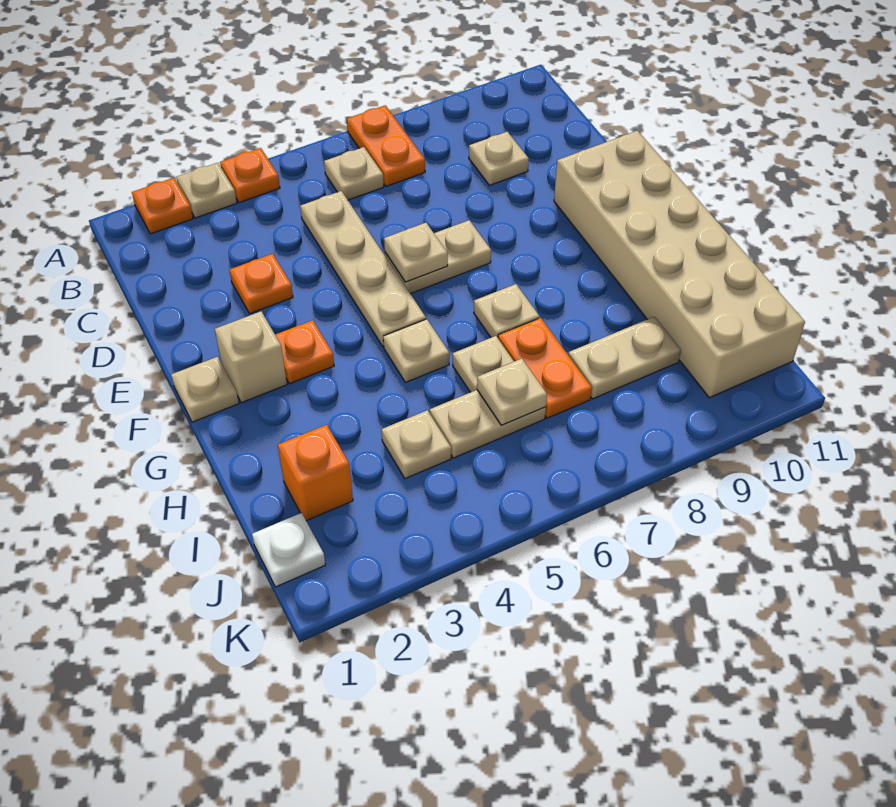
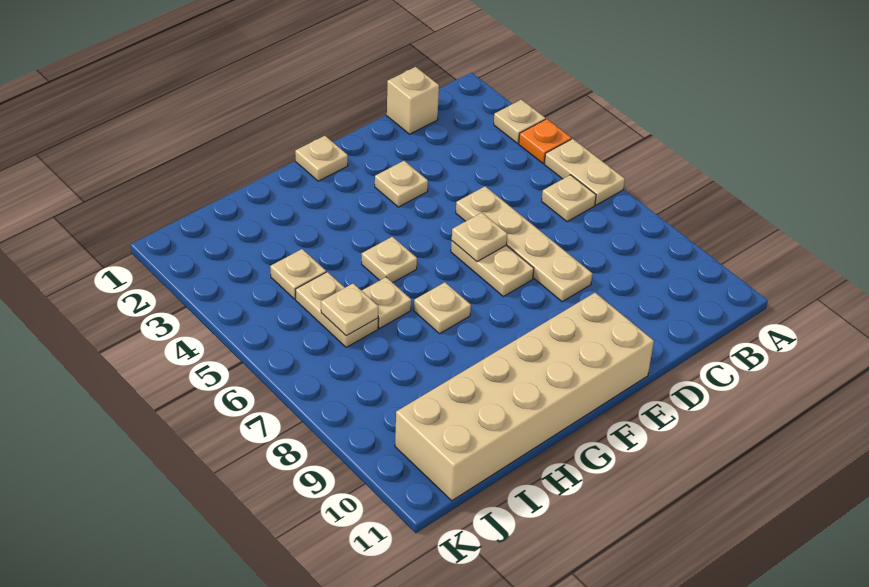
orange plate A2 level 1 -> none
orange plate A7:B7 level 1 -> none
tan plate C5:F5 level 1 -> tan plate D5:D8 level 1
tan plate C9 level 1 -> tan plate E3 level 1
orange plate D3 level 1 -> none
tan brick F2 level 1 -> tan brick C1 level 1
orange plate F3 level 1 -> none
orange plate H7:I7 level 1 -> none
orange brick I2 level 1 -> none
tan plate I8:I9 level 1 -> tan plate A5:A6 level 1
white plate J1 level 1 -> none

